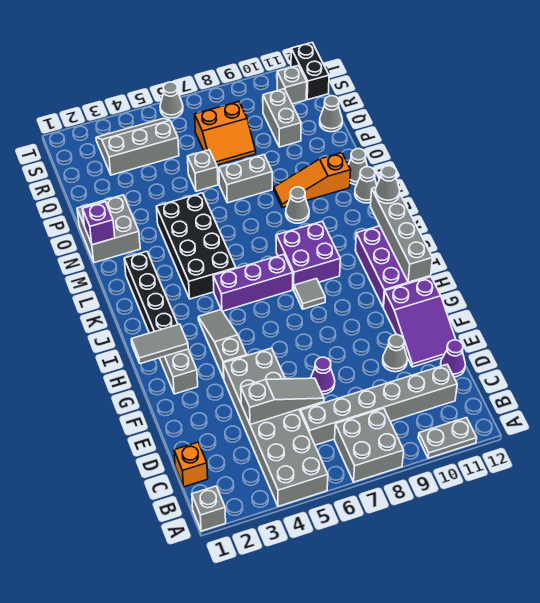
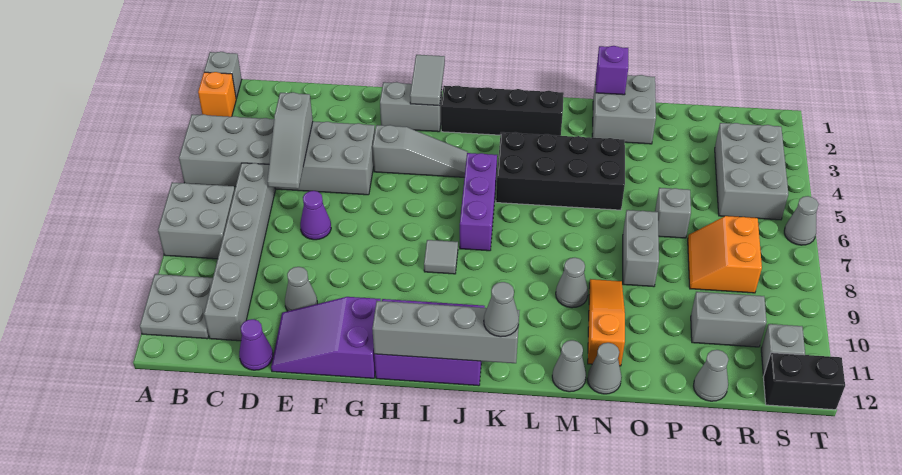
grey plate A10:A11 level 1 -> grey plate A10:B11 level 1
orange brick C1 level 1 -> orange brick A2 level 1
purple brick J8:K9 level 1 -> none
grey slope R3:S5 level 1 top R -> grey brick R3:S5 level 1

